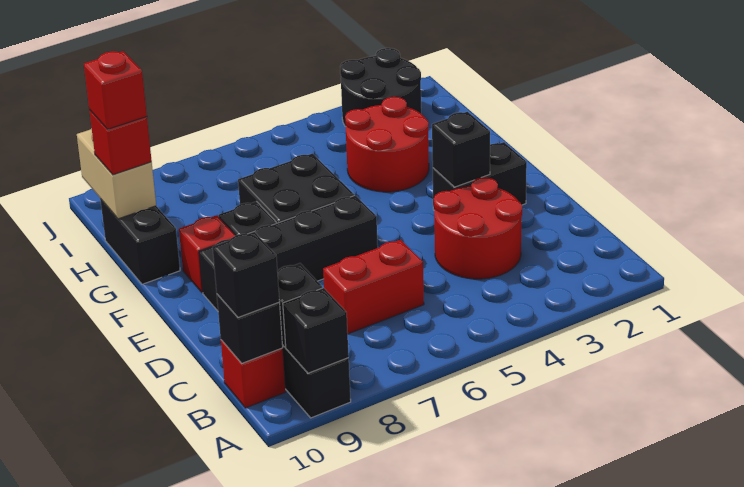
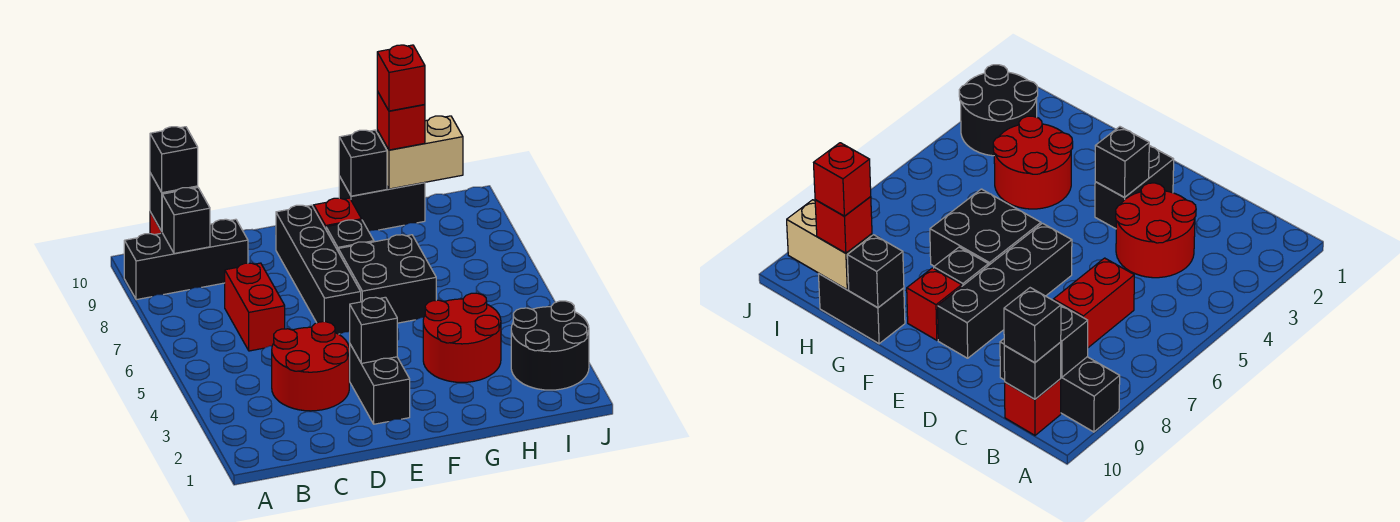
black brick A9 level 2 -> black brick G10 level 2

